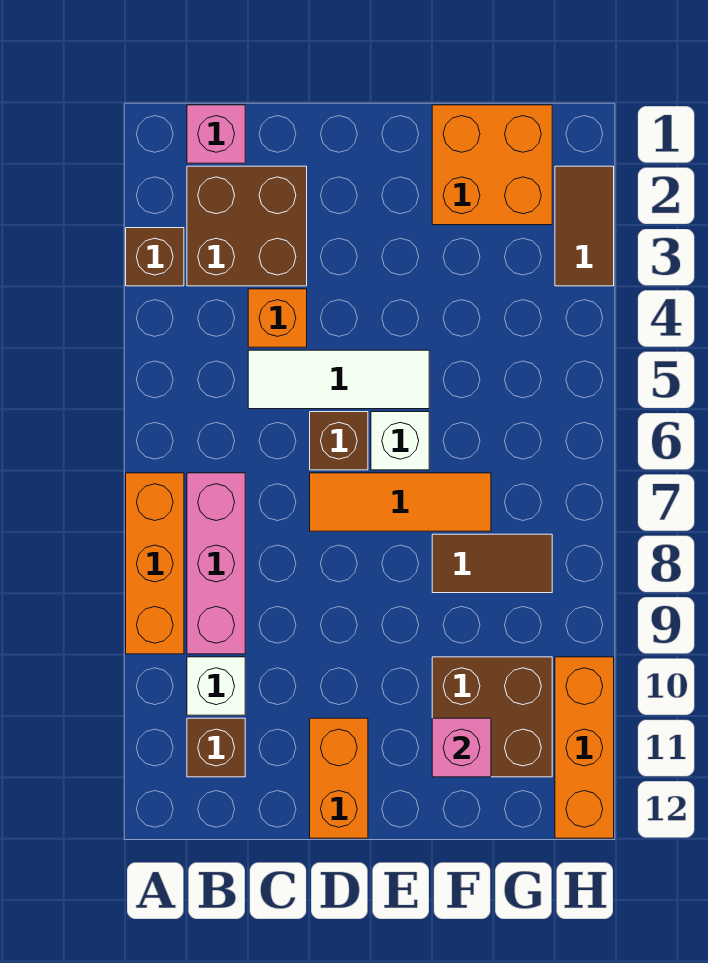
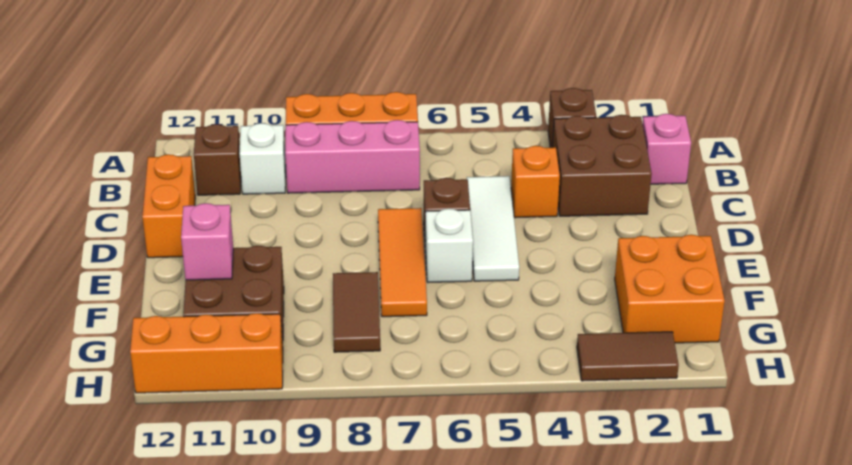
orange brick D11:D12 level 1 -> orange brick C12:D12 level 1

